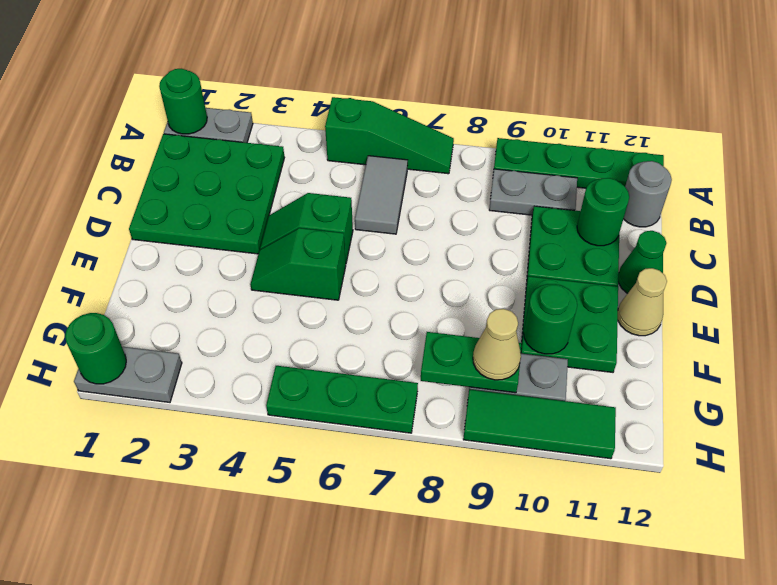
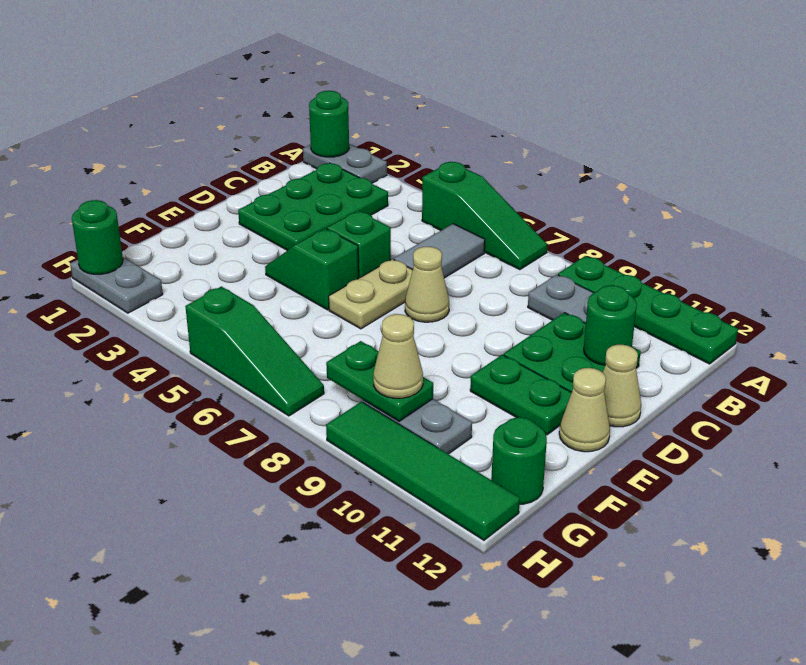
green plate B1:D3 level 1 -> green plate B2:D3 level 1
grey round brick B12 level 1 -> none
none -> tan plate D6:E6 level 1
none -> tan cone D7 level 1
green cone D12 level 1 -> tan cone D12 level 1
green plate E10:F11 level 1 -> green plate E10:E11 level 1
green round brick F10 level 2 -> green round brick G12 level 1
green plate H5:H7 level 1 -> green slope H5:H7 level 1 top 5
green tile H9:H11 level 1 -> green tile H9:H12 level 1

